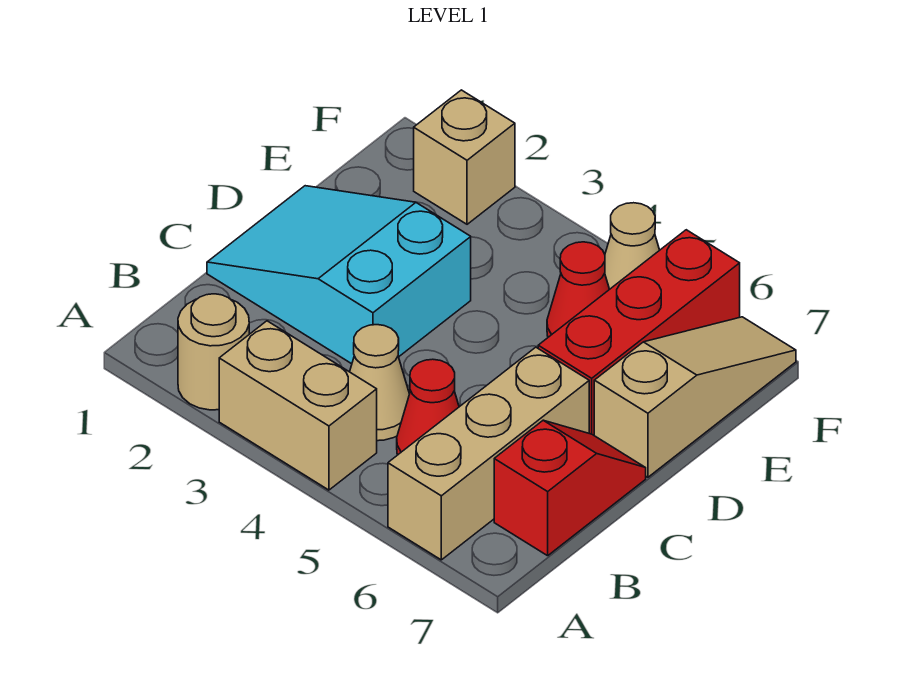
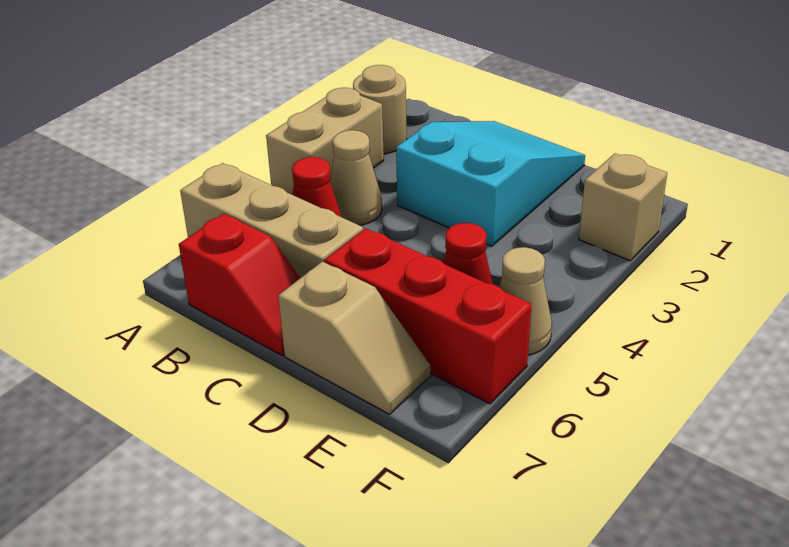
tan slope D7:F7 level 1 top D -> tan slope D7:E7 level 1 top D

